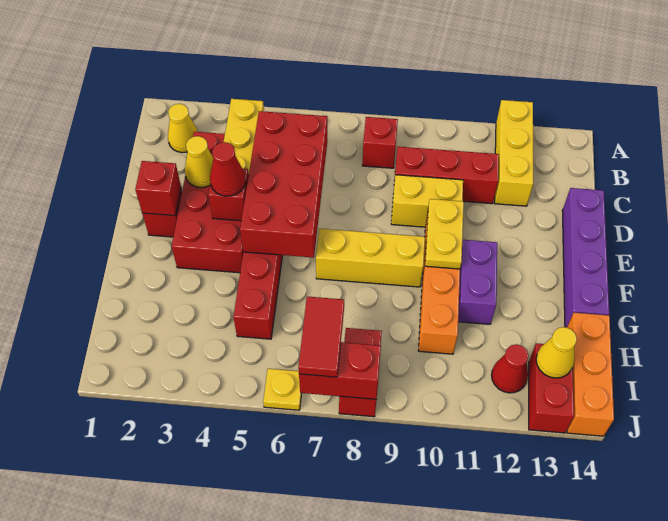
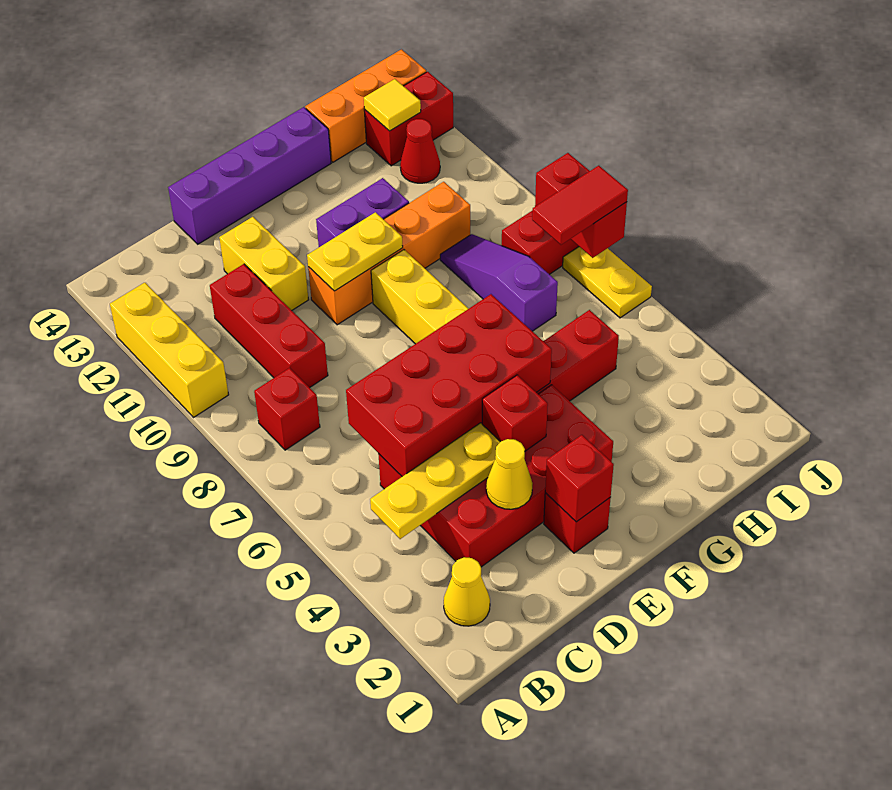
yellow brick A12:C12 level 1 -> yellow brick A10:A12 level 1
yellow brick D9:D10 level 1 -> yellow brick D11:D12 level 1
red cone E4 level 3 -> none
none -> purple slope H7:H9 level 1 top 7
yellow cone I13 level 2 -> yellow tile I13 level 2
yellow plate J6 level 1 -> yellow plate J6:J7 level 1

